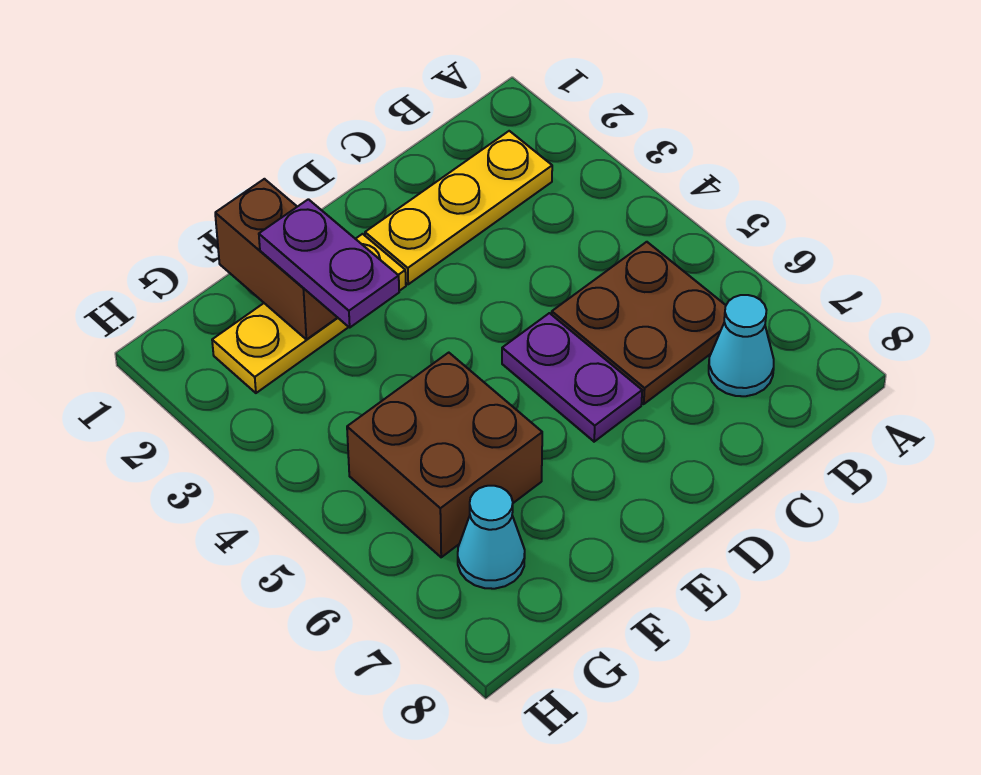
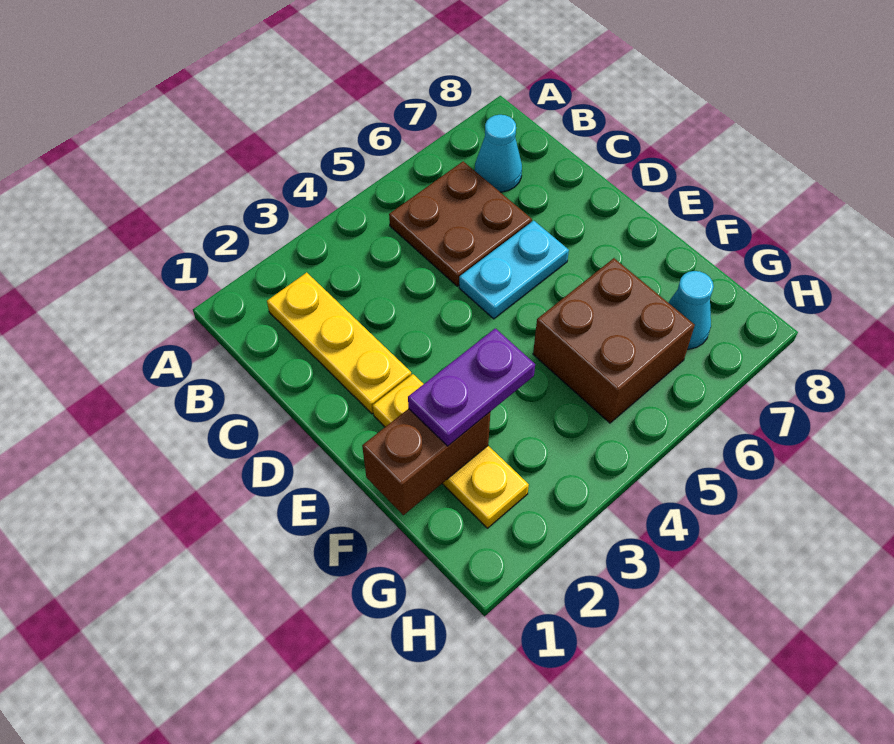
purple plate D5:D6 level 1 -> cyan plate D5:D6 level 1

